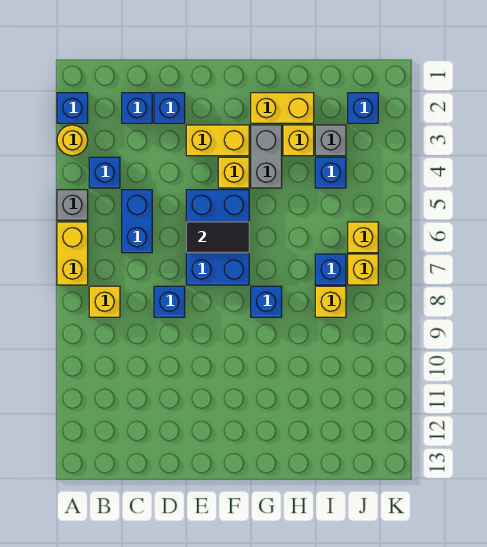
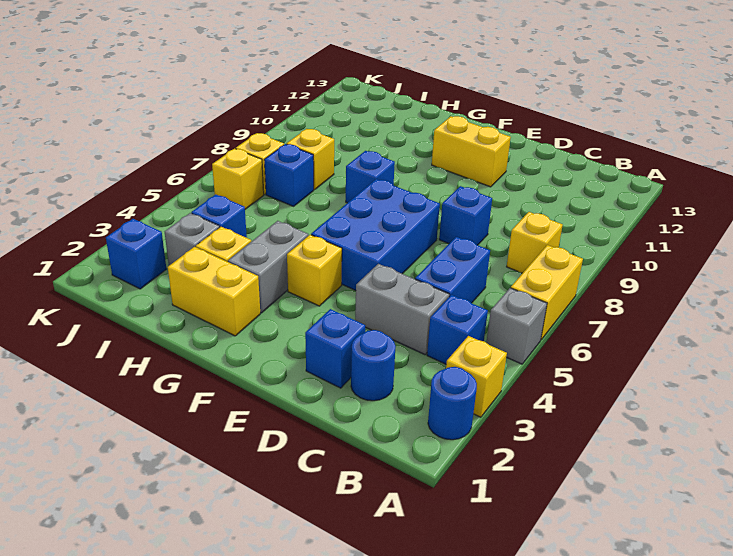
blue brick A2 level 1 -> blue round brick A2 level 1
yellow round brick A3 level 1 -> yellow brick A3 level 1
blue brick C2 level 1 -> blue round brick C2 level 1
none -> grey brick C4:D4 level 1
yellow brick E3:F3 level 1 -> yellow brick E11:F11 level 1
black tile E6:F6 level 2 -> none

